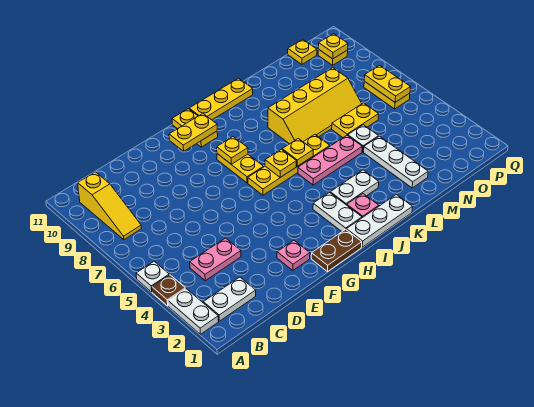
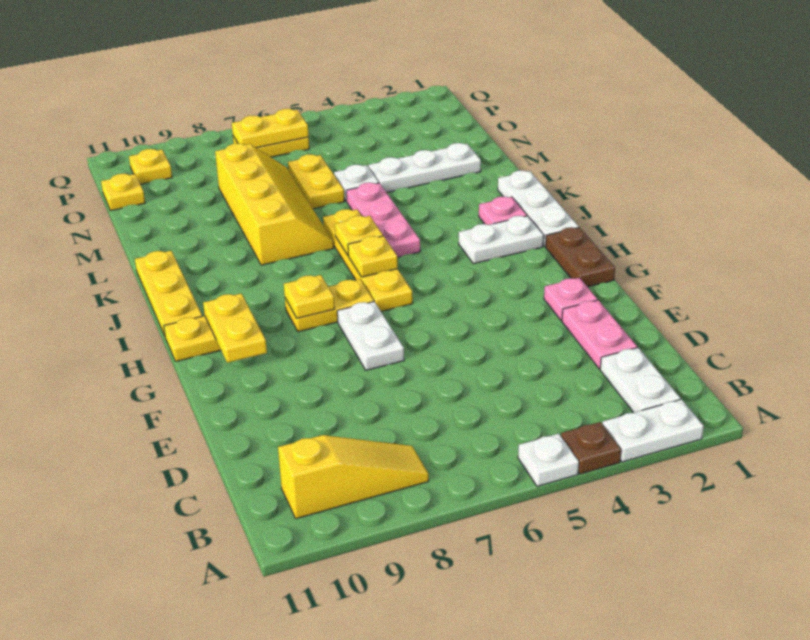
pink plate C4:D4 level 1 -> pink plate D2:E2 level 1
white plate J3:K3 level 1 -> white plate F7:G7 level 1
yellow plate P10 level 2 -> none

